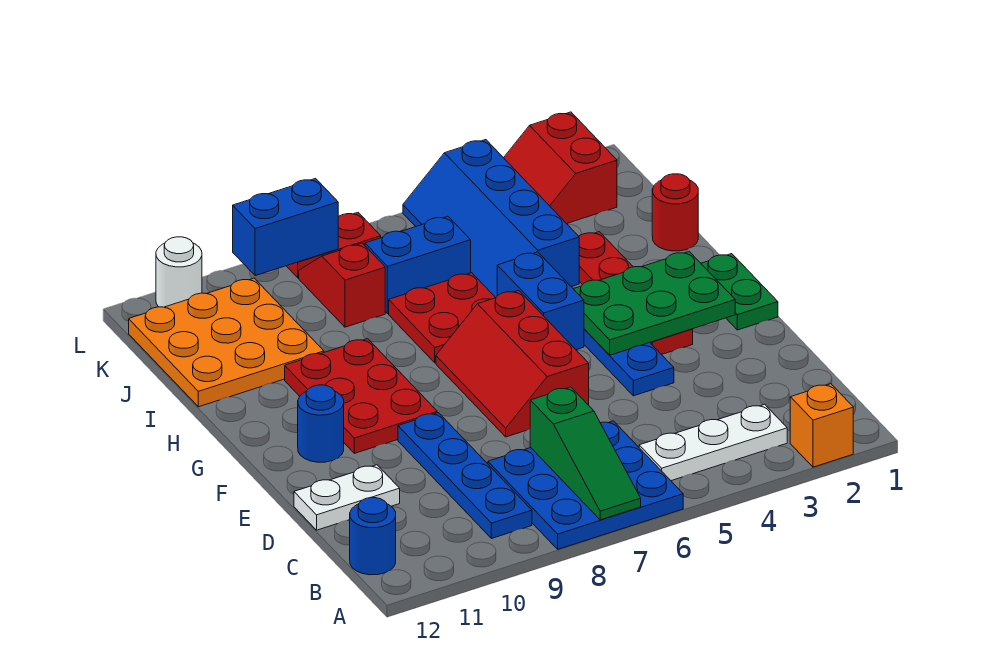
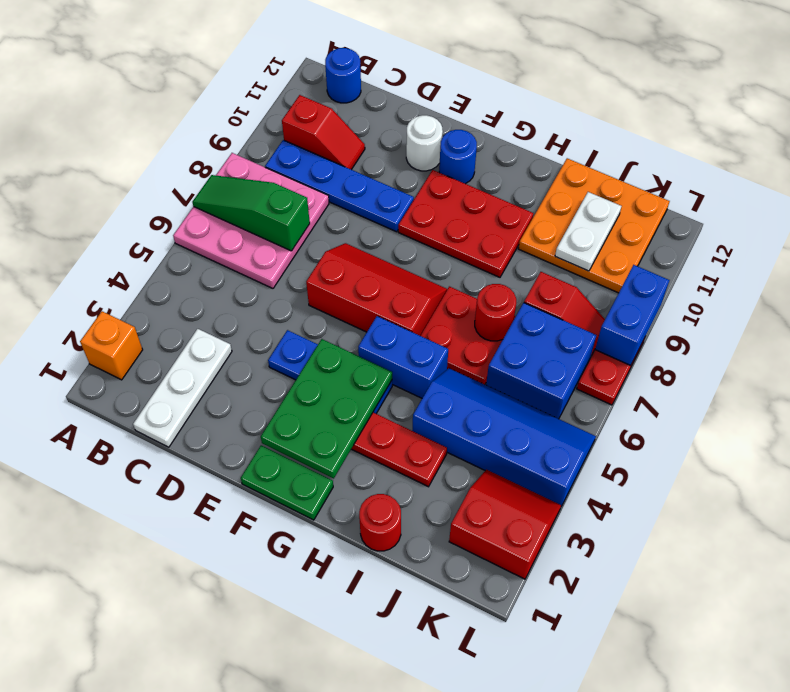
blue plate A6:C8 level 1 -> pink plate A6:C8 level 1
white plate B3:B5 level 1 -> white plate C1:C3 level 1
none -> red slope B10:C10 level 1 top B
white plate D11:D12 level 1 -> white plate J10:J11 level 2
none -> red round brick I7 level 2
blue brick J6:J7 level 1 -> blue brick J6:K7 level 1
white round brick L11 level 1 -> white round brick E11 level 1

